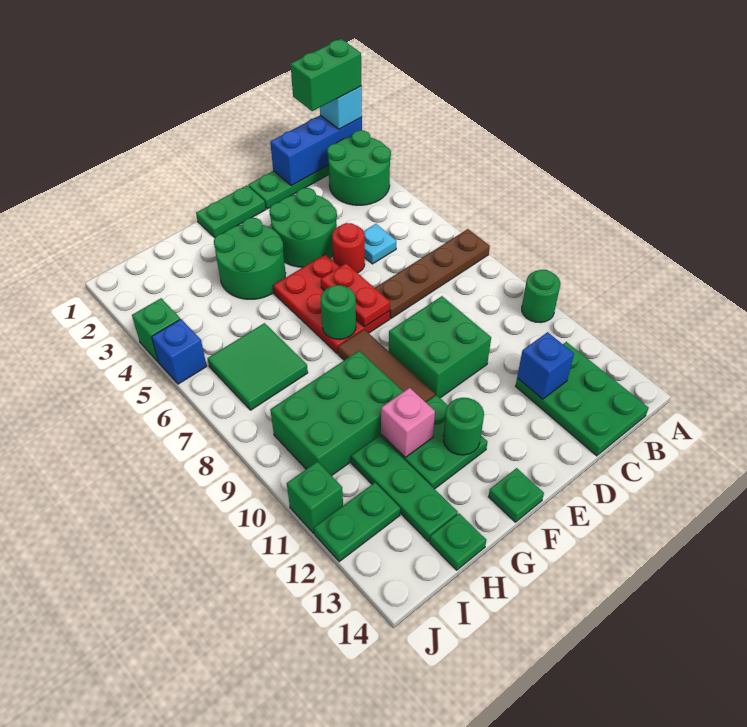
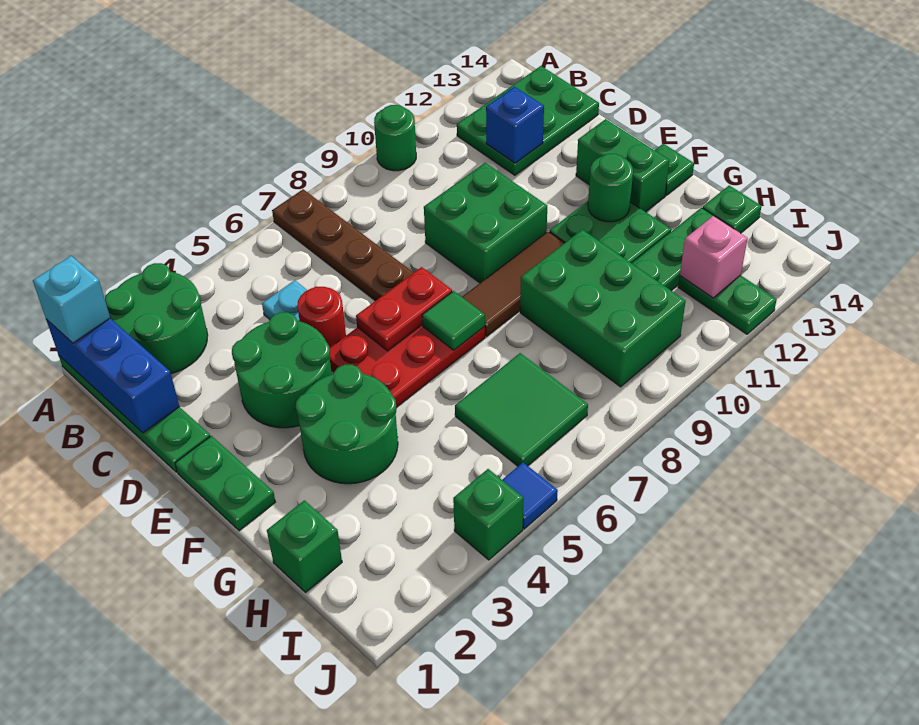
green brick A1:B1 level 4 -> green brick E13:F13 level 1
green round brick F7 level 2 -> green tile F7 level 2
pink brick G11 level 2 -> pink brick I12 level 2
blue brick J5 level 1 -> blue tile J5 level 1
green brick J11 level 1 -> green brick H1 level 1

